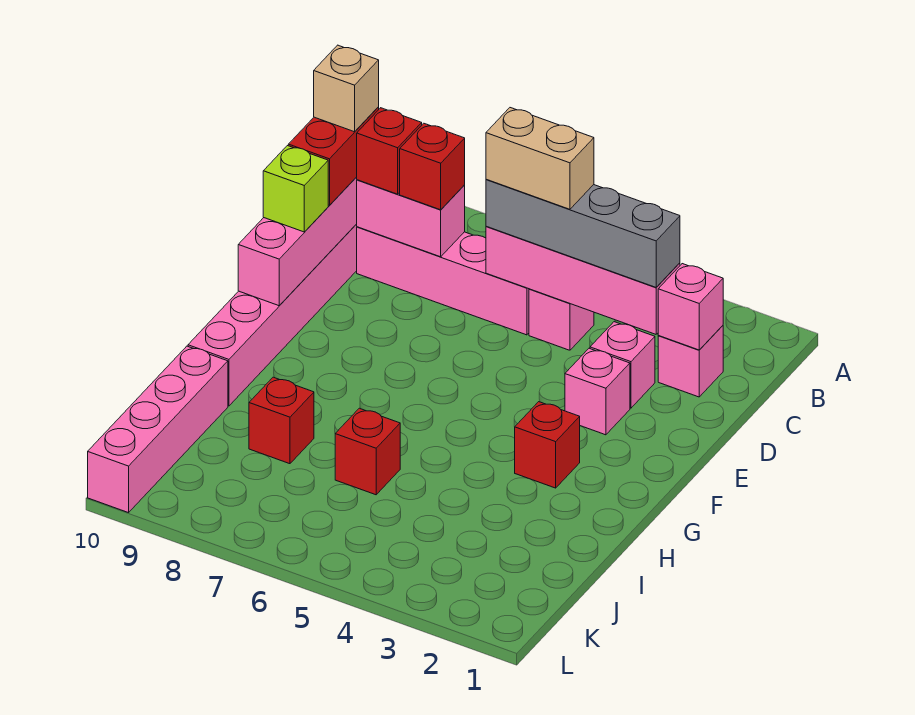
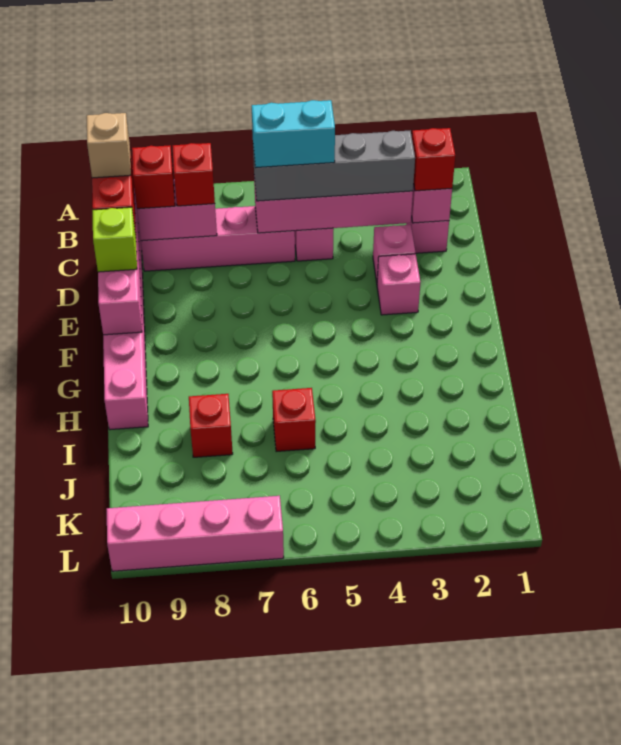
tan brick C5:C6 level 4 -> cyan brick C5:C6 level 4
red brick G3 level 1 -> red brick C2 level 3
pink brick I10:L10 level 1 -> pink brick L7:L10 level 1

